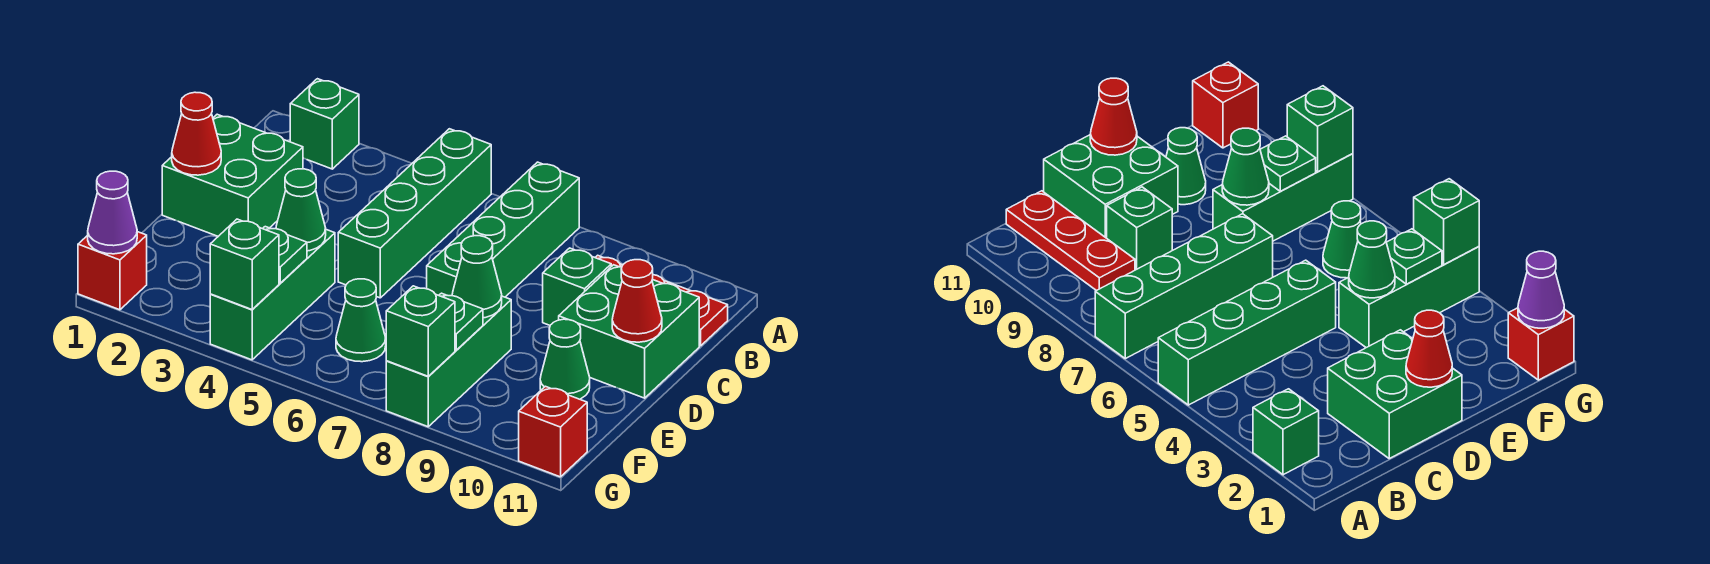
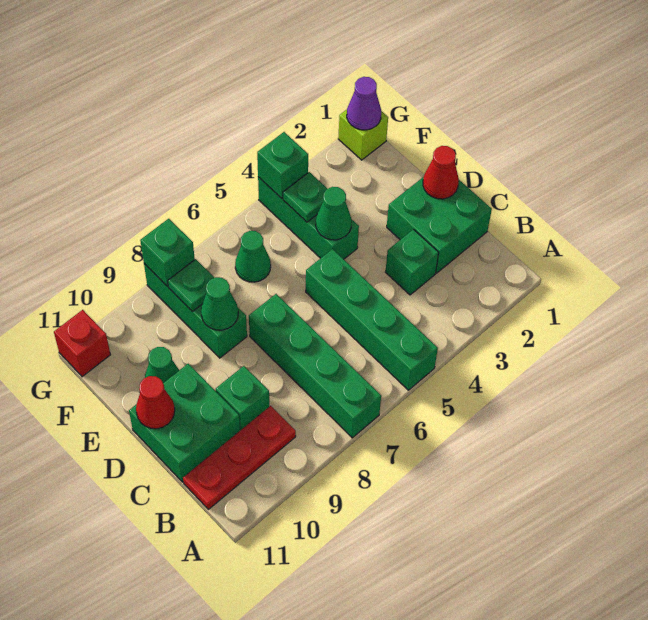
green brick A2 level 1 -> green brick C3 level 1
red brick G1 level 1 -> lime brick G1 level 1

